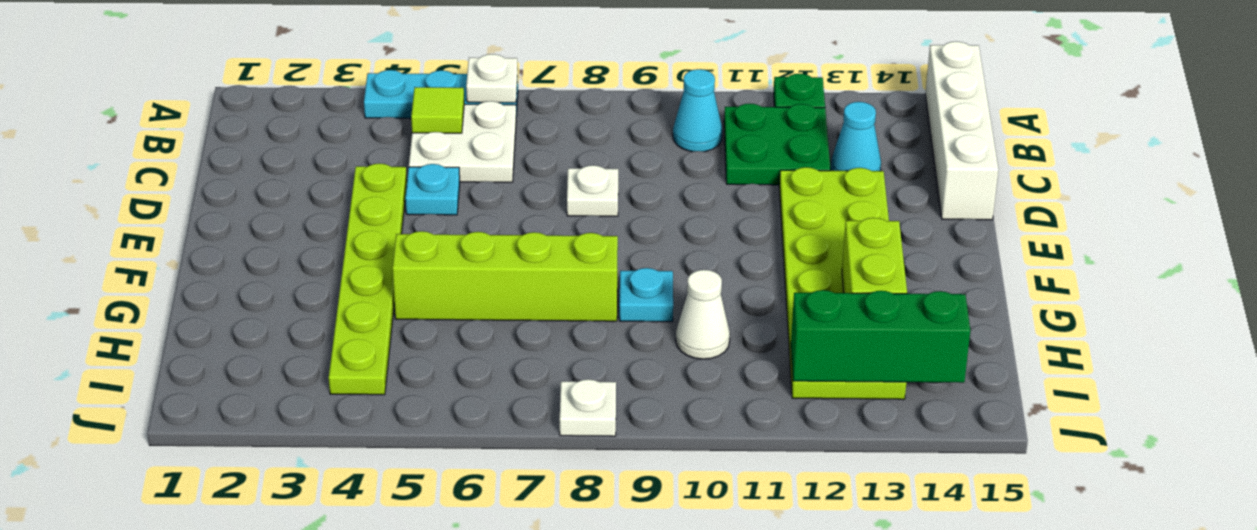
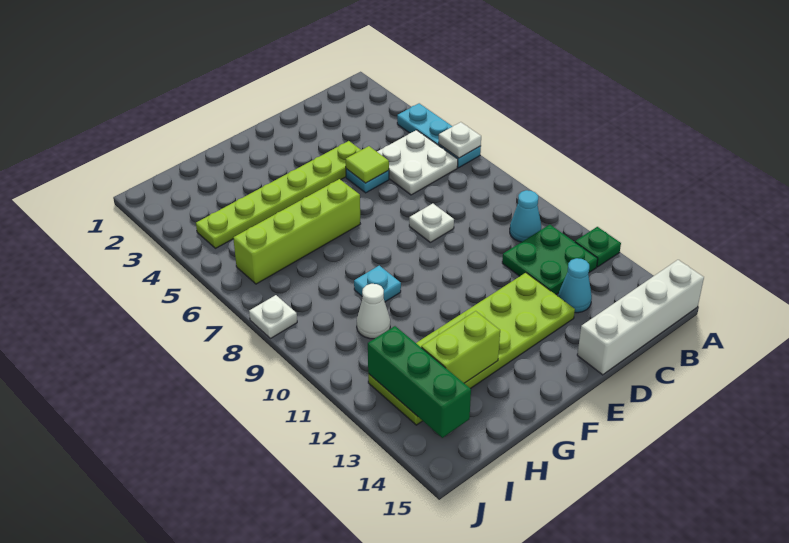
lime tile B5 level 2 -> lime tile D5 level 2
lime brick G5:G8 level 1 -> lime brick F6:I6 level 1

